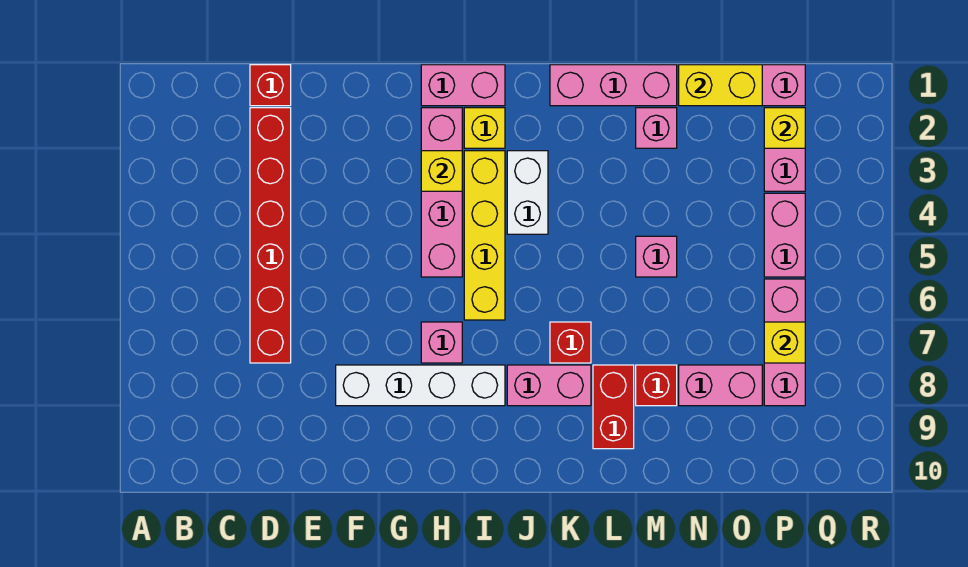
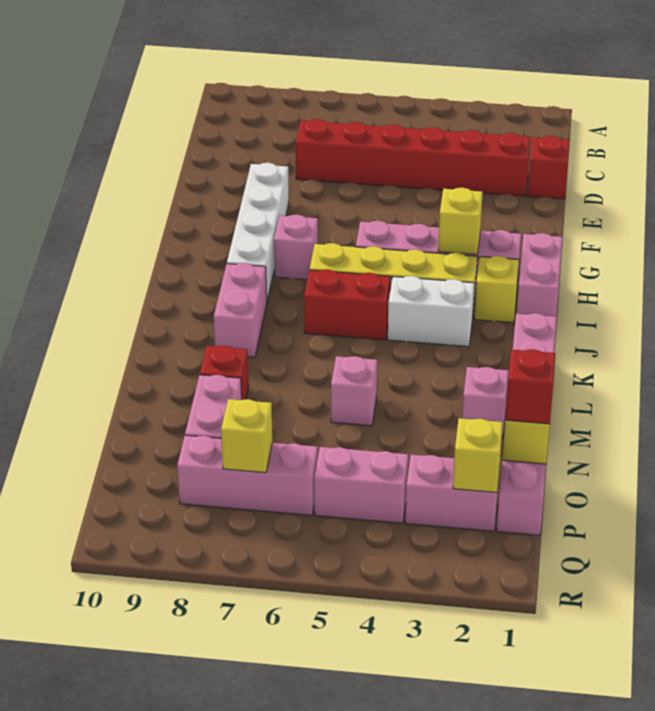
red brick K7 level 1 -> red brick O1 level 3
red brick L8:L9 level 1 -> red brick J5:J6 level 1

